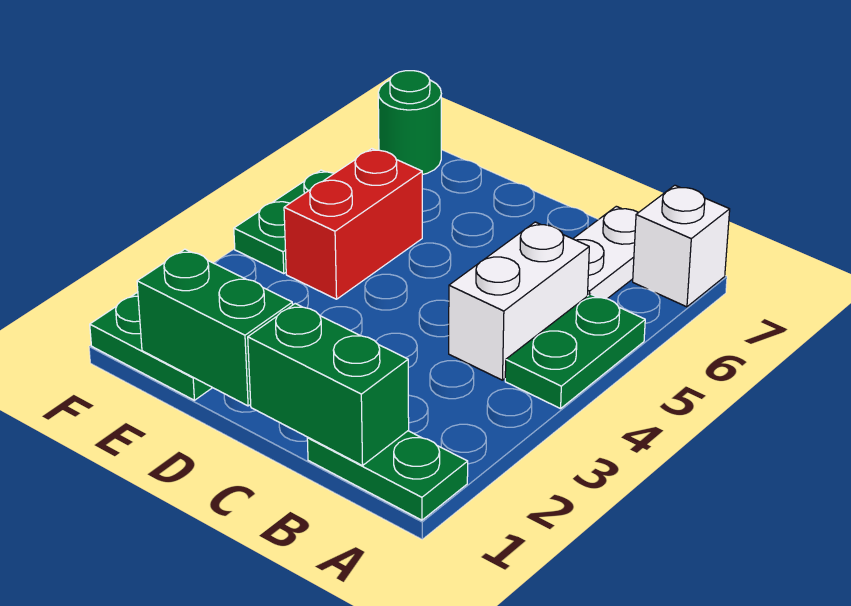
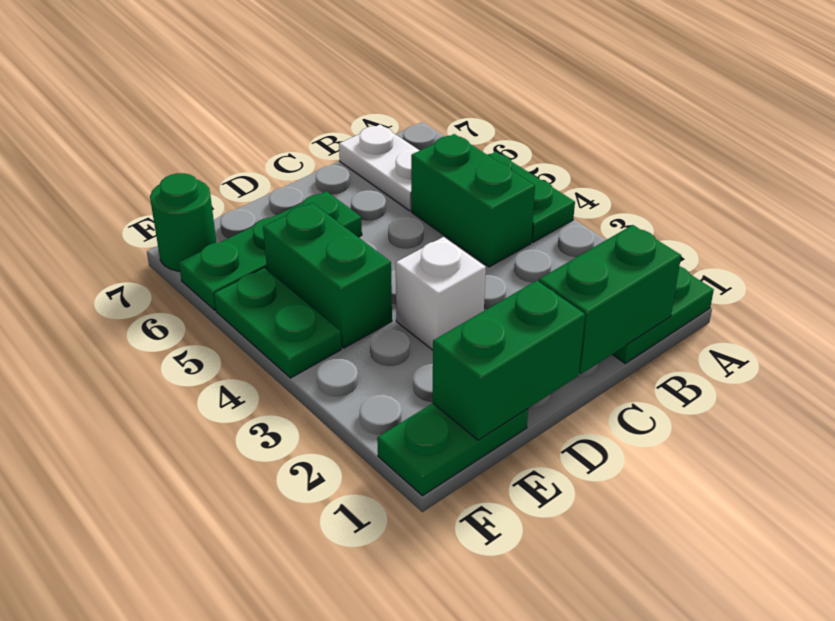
white brick A7 level 1 -> white brick D3 level 1
white brick B4:B5 level 1 -> green brick B4:B5 level 1
none -> green plate D6:F6 level 1
red brick E4:E5 level 1 -> green brick E4:E5 level 1

